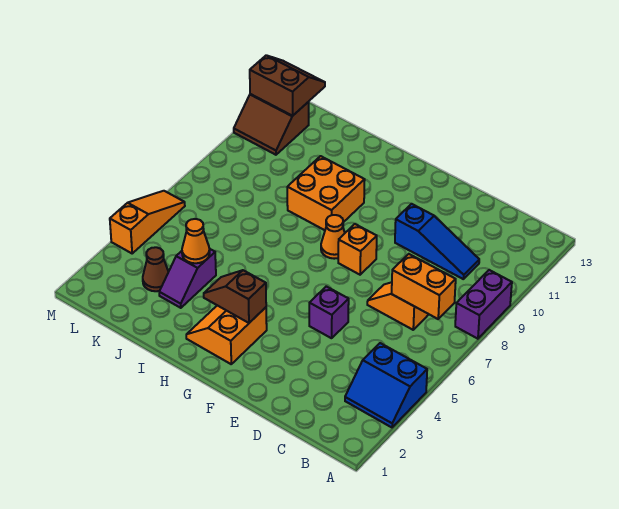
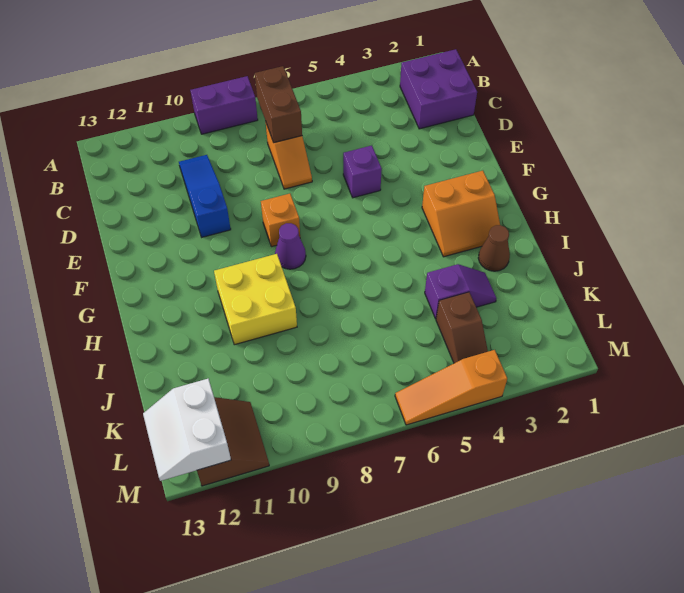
blue slope A3:B4 level 1 top 4 -> none
none -> purple brick B1:C2 level 1
orange brick B7:C7 level 2 -> brown brick B7:C7 level 2
brown slope G3:H3 level 2 top G -> brown slope K4:L4 level 1 top K
orange cone G8 level 1 -> purple cone G8 level 1
orange brick H9:I10 level 1 -> yellow brick H9:I10 level 1
orange cone J4 level 2 -> none
brown cone K3 level 1 -> brown cone I2 level 1
brown slope L12:M13 level 2 top 12 -> white slope L12:M13 level 2 top 12

